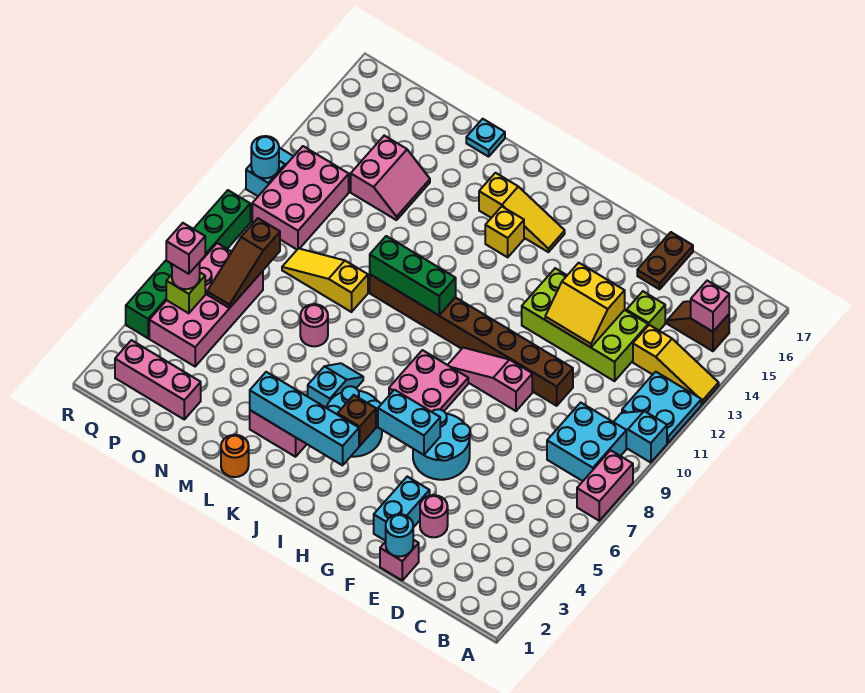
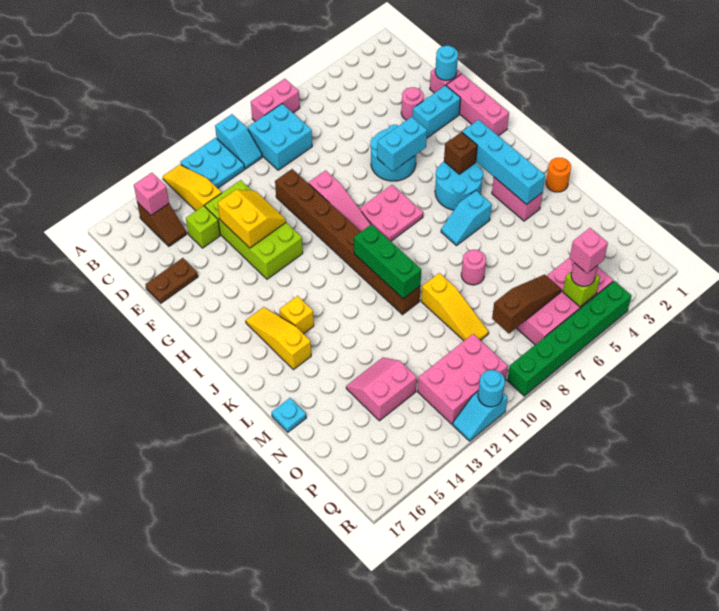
cyan brick G5:H5 level 2 -> cyan brick G5:G6 level 2
pink brick O2:Q2 level 1 -> pink brick F1:H1 level 1

